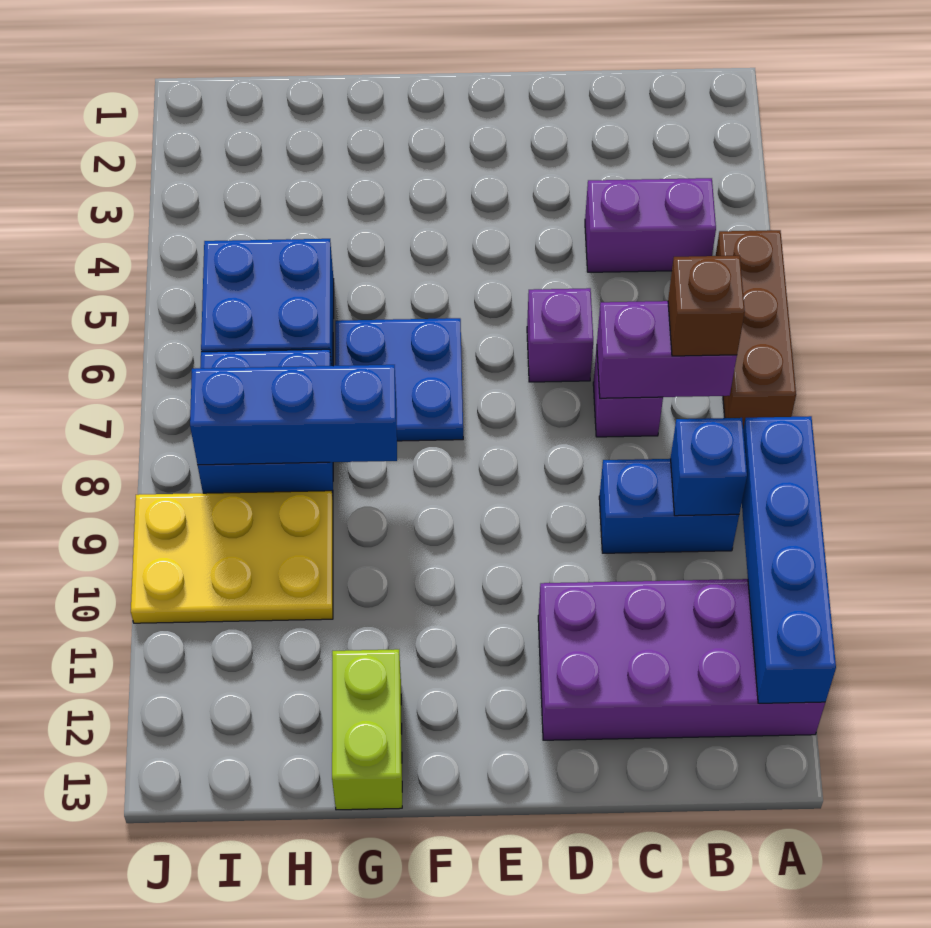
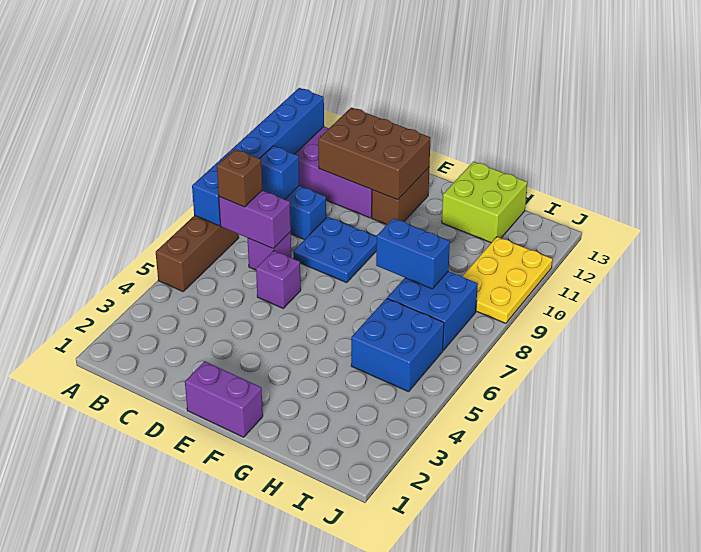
blue brick A9:A12 level 2 -> blue brick A7:A12 level 2
purple brick B4:C4 level 1 -> purple brick E1:F1 level 1
none -> brown brick C11:E12 level 2
none -> brown brick E11:E12 level 1
blue plate F6:G7 level 1 -> blue plate D8:E9 level 1
blue brick G8:I8 level 2 -> blue brick G8:H8 level 2
lime brick G12:G13 level 1 -> lime brick G12:H13 level 1
yellow plate H9:J10 level 1 -> yellow plate I9:J11 level 1

